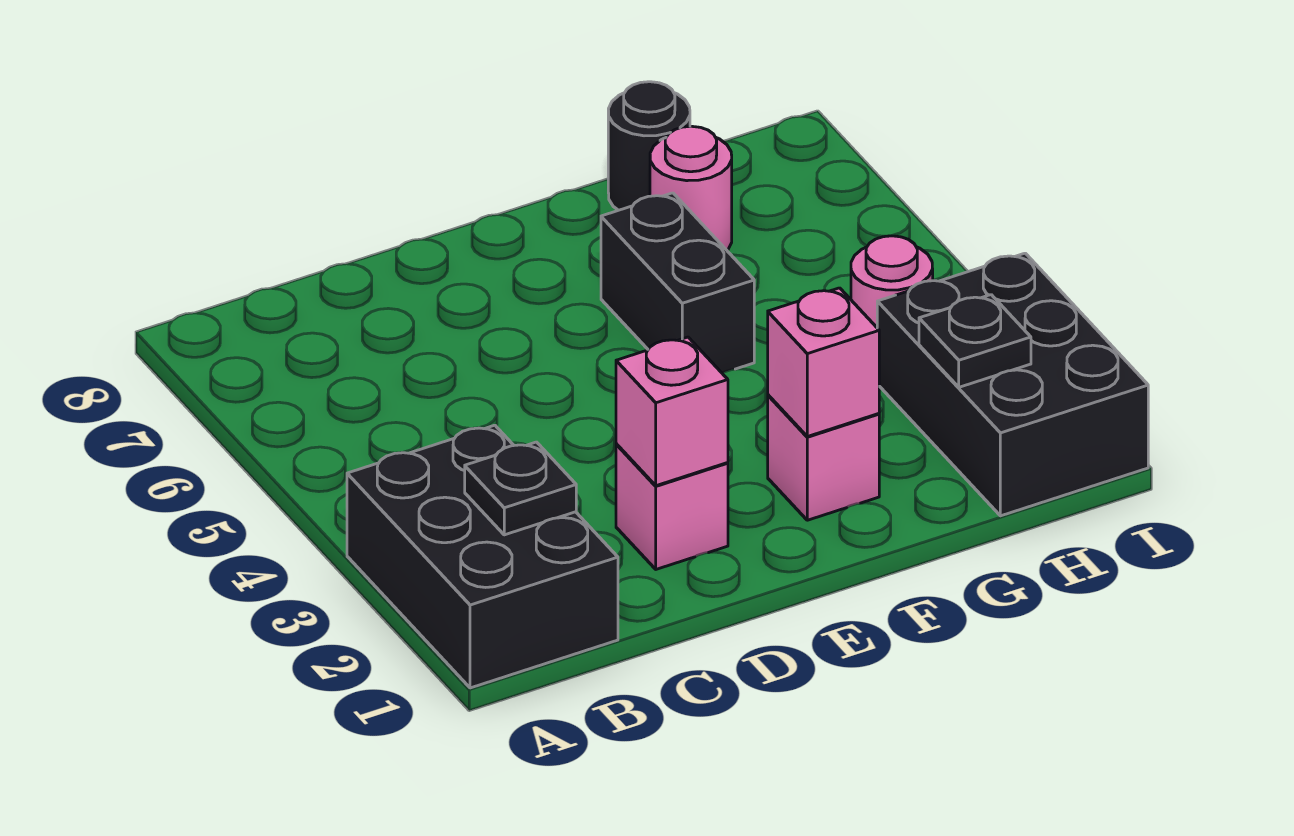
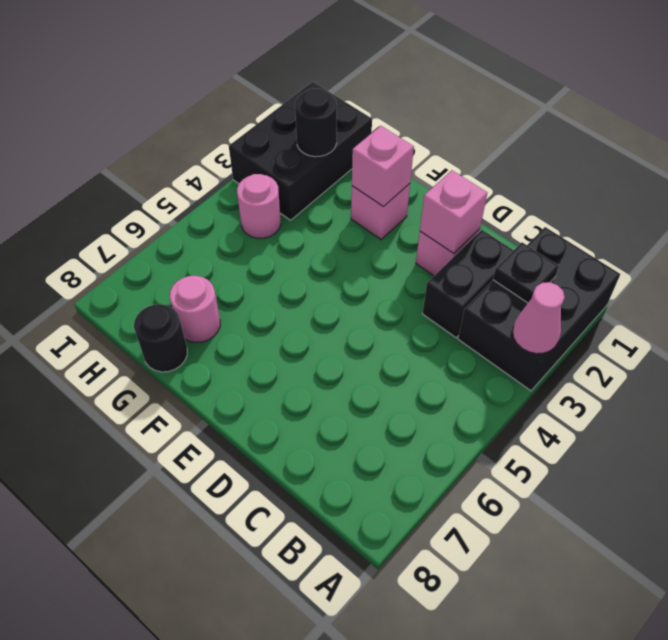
none -> pink cone A3 level 2
black brick F5:F6 level 1 -> black brick C2:C3 level 1
black plate H2 level 2 -> black round brick H2 level 2

